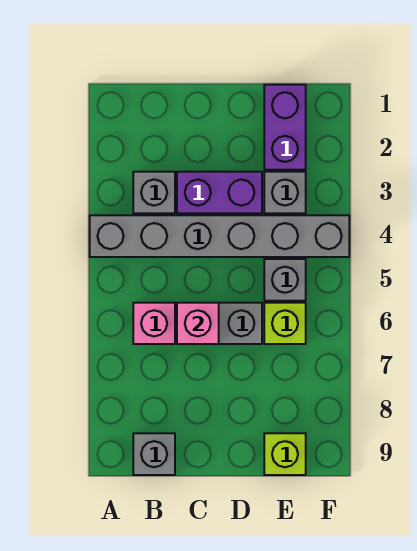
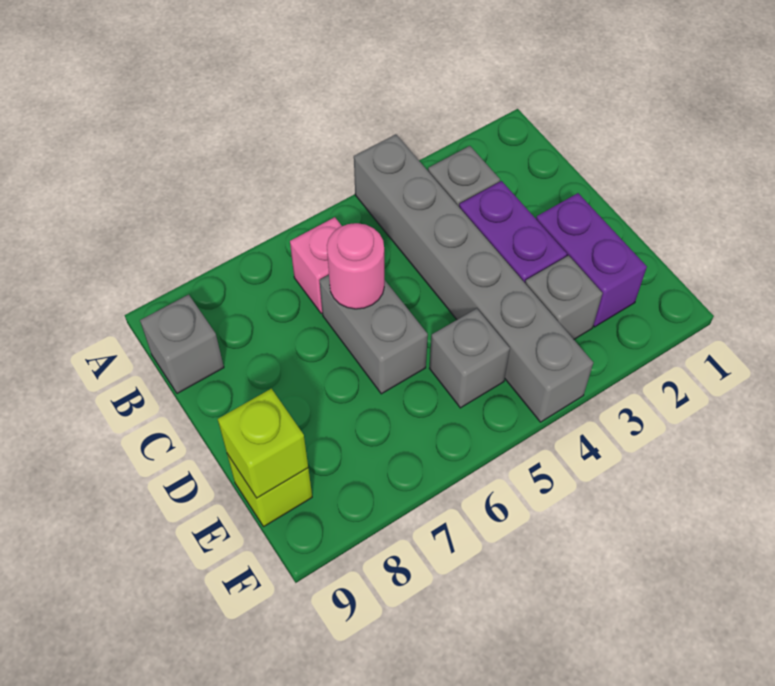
pink brick C6 level 2 -> pink round brick C6 level 2
purple brick E1:E2 level 1 -> purple brick D2:E2 level 1
lime brick E6 level 1 -> lime brick E9 level 2

